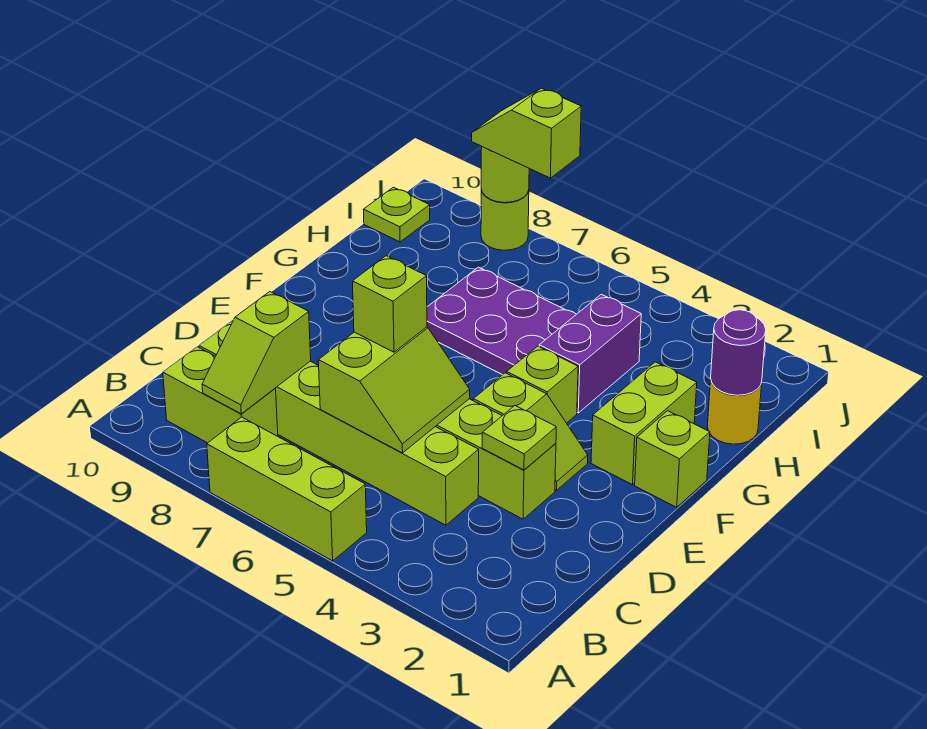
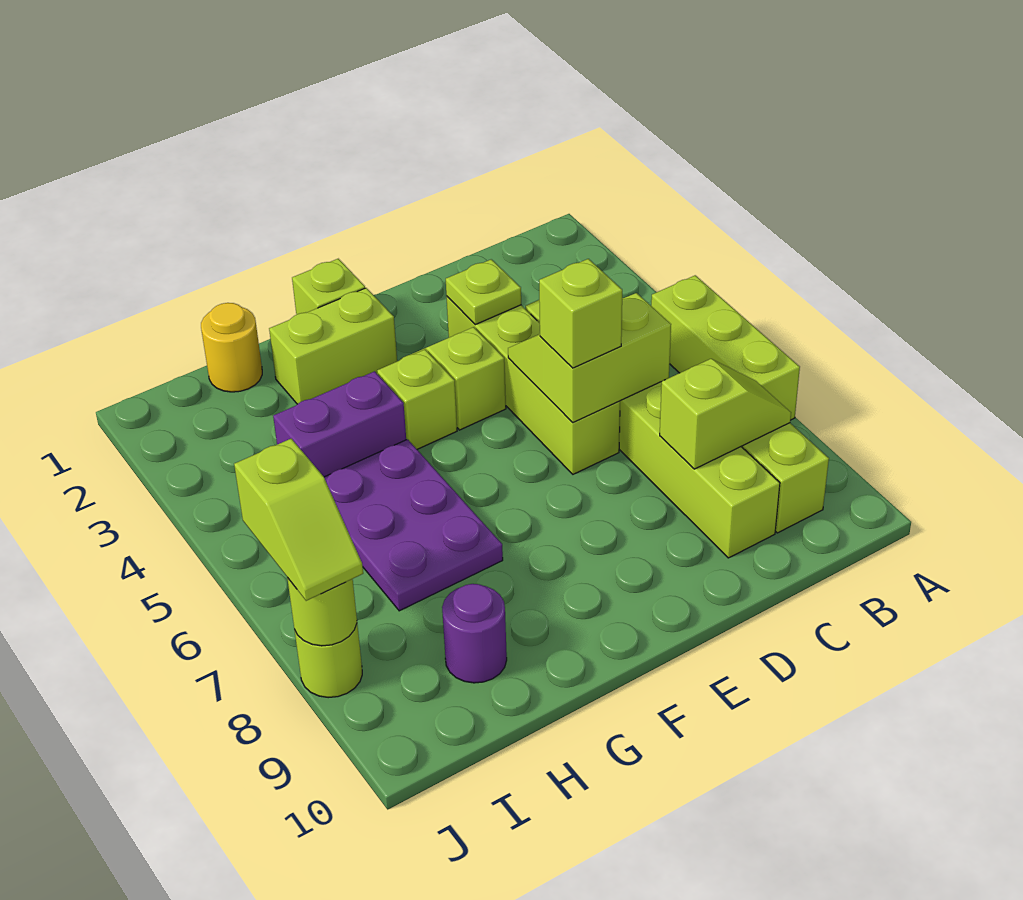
purple round brick H1 level 2 -> purple round brick H9 level 1
lime plate I10 level 1 -> none

